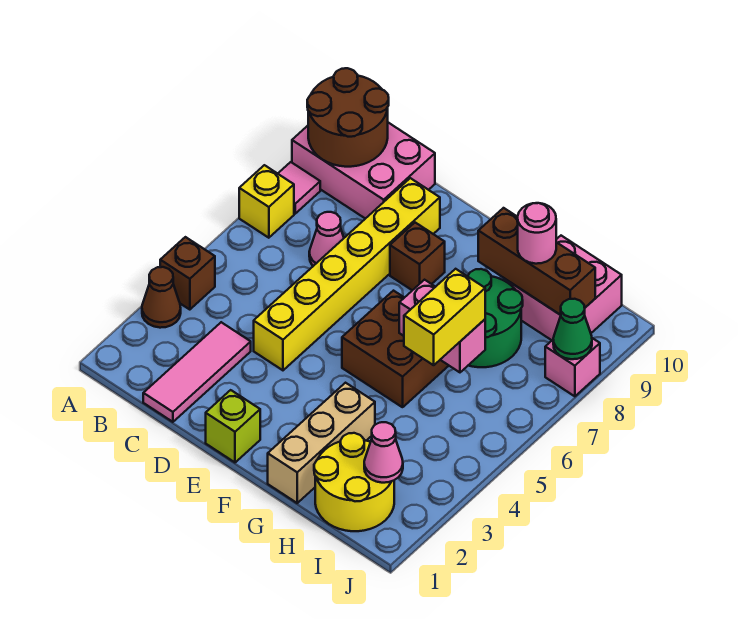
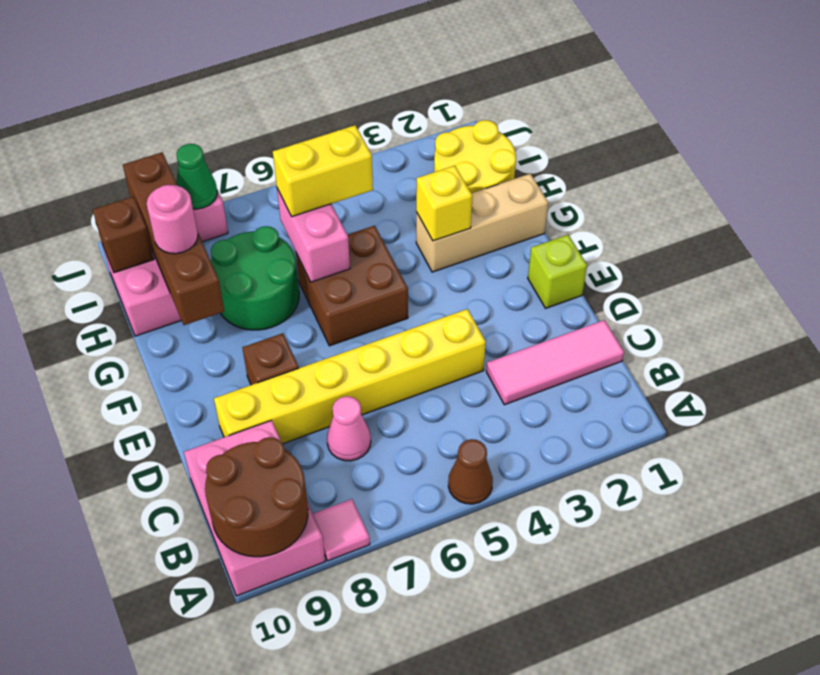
brown cone A3 level 1 -> brown cone A5 level 1
brown brick A4 level 1 -> brown brick I10 level 2
yellow brick A7 level 1 -> yellow brick G3 level 2
brown brick G9:I9 level 2 -> brown brick G9:J9 level 2
pink cone I2 level 2 -> none

